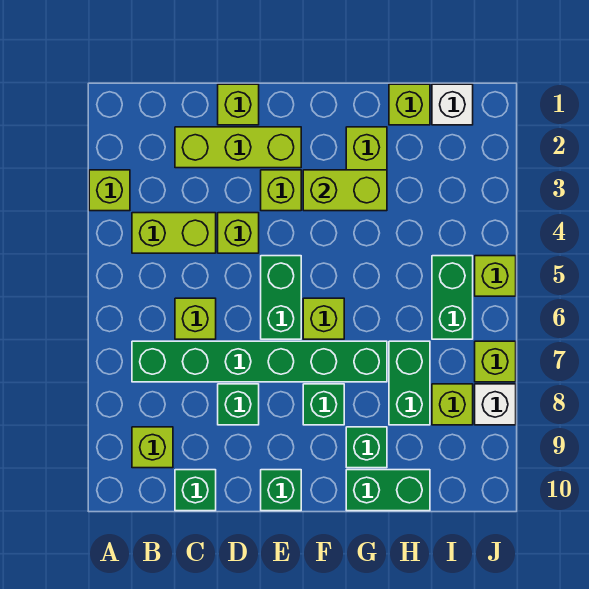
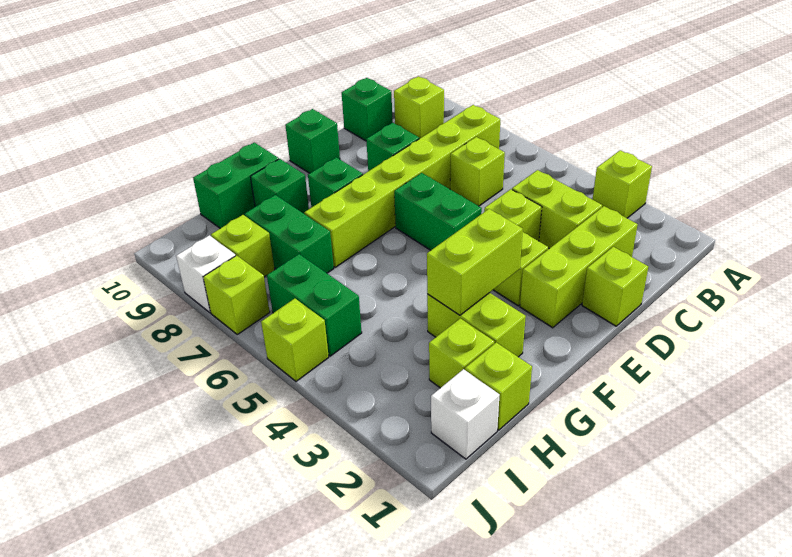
lime brick B4:C4 level 1 -> lime brick C3:C4 level 1
green brick B7:G7 level 1 -> lime brick B7:G7 level 1
lime brick F6 level 1 -> lime brick H2 level 1

